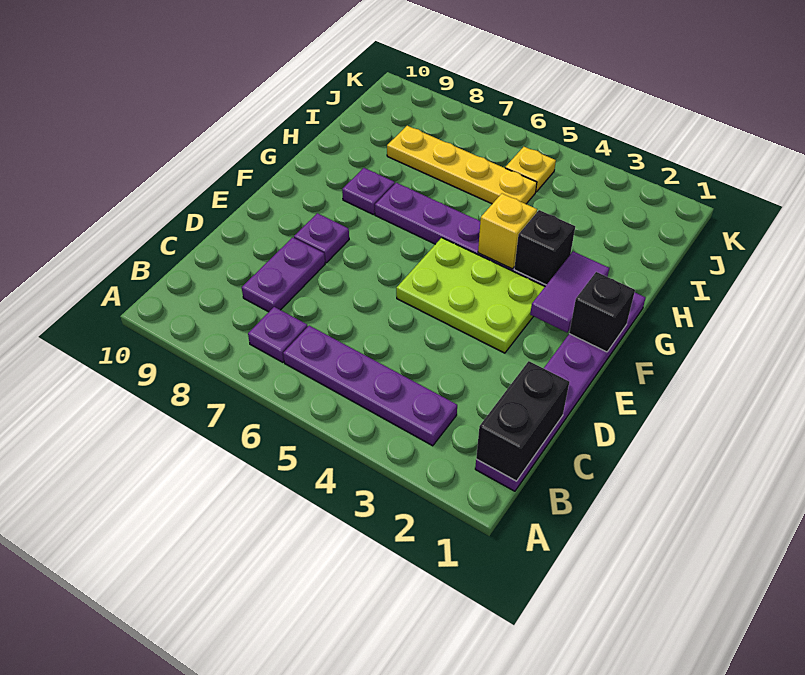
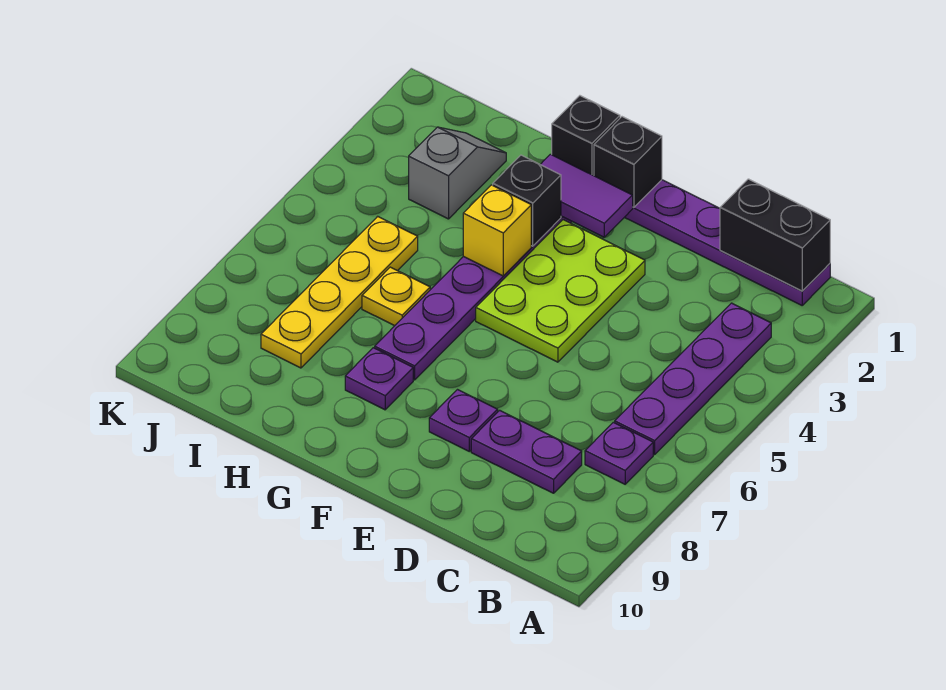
none -> black brick G1 level 2
none -> grey slope I2:I3 level 1 top 3
yellow plate J5 level 1 -> yellow plate H6 level 1

